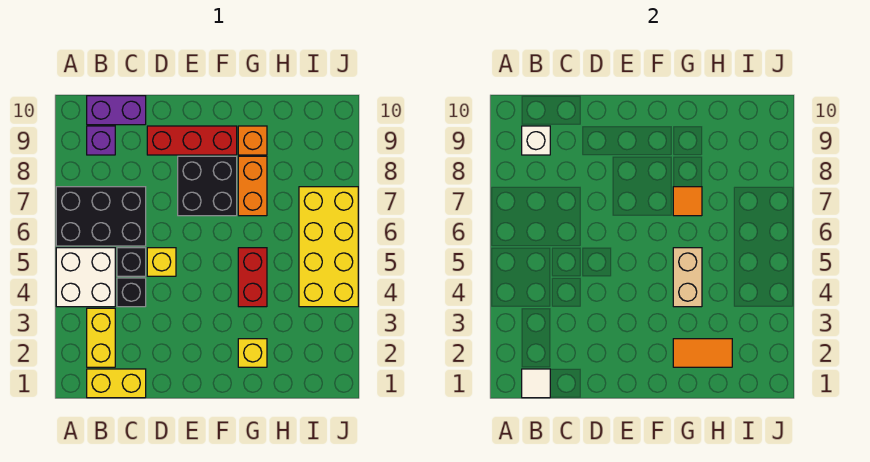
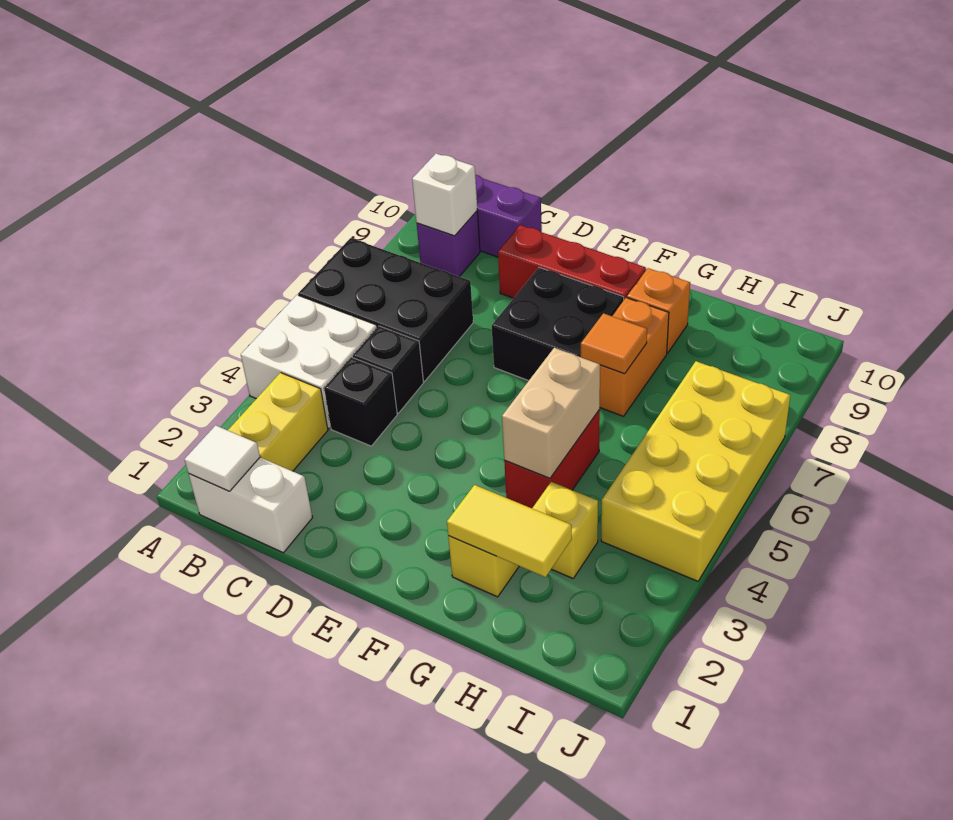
yellow brick B1:C1 level 1 -> white brick B1:C1 level 1
yellow brick D5 level 1 -> yellow brick H3 level 1
orange tile G2:H2 level 2 -> yellow tile G2:H2 level 2

